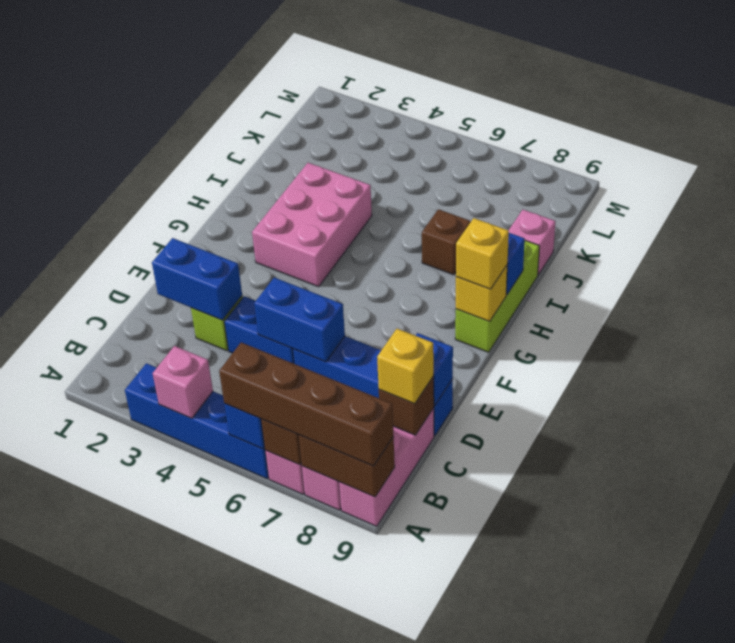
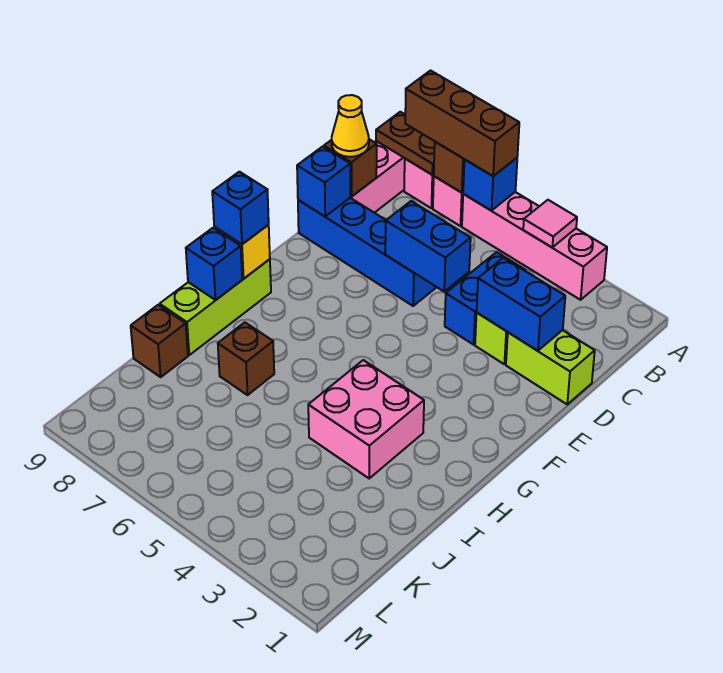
blue brick A3:A6 level 1 -> pink brick A3:A6 level 1
pink brick A4 level 2 -> pink tile A4 level 2
brown brick A6:A9 level 3 -> brown brick A6:A8 level 3
brown brick A8:A9 level 2 -> brown plate A8:A9 level 2
yellow brick C9 level 3 -> yellow cone C9 level 3
none -> lime brick D1:D2 level 1
blue brick D4:D5 level 1 -> blue brick C4:D4 level 1
pink brick G3:I4 level 1 -> pink brick H3:I4 level 1
yellow brick G9 level 3 -> blue brick G9 level 3
pink brick J9 level 1 -> brown brick J9 level 1

